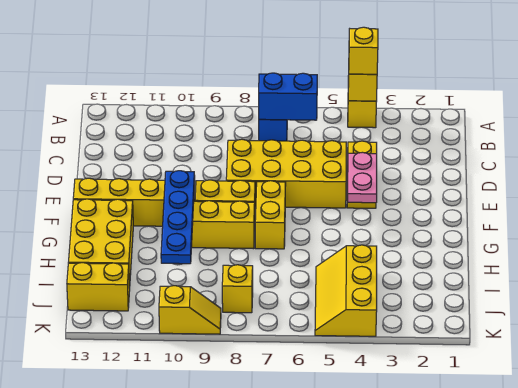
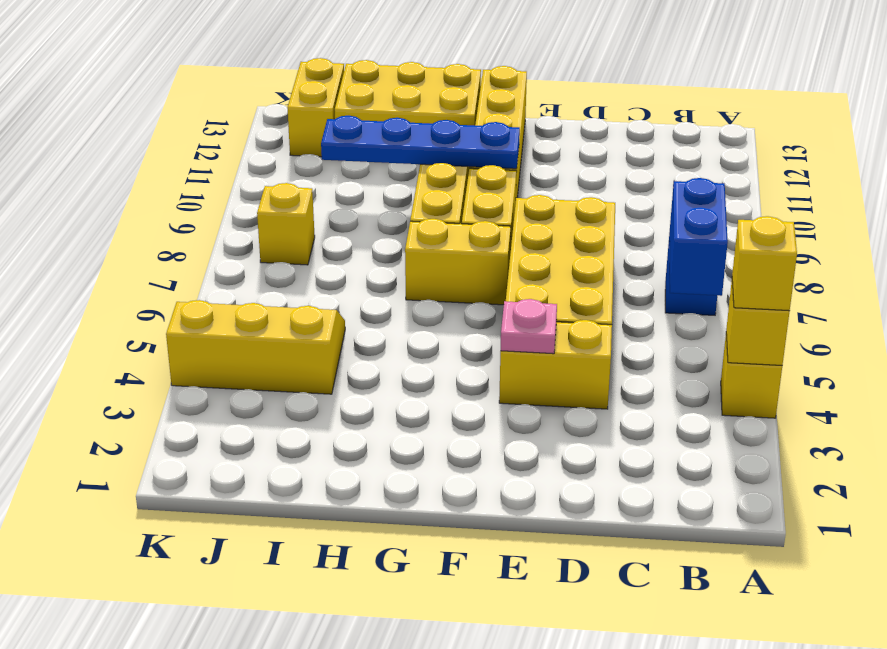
pink plate E4:F4 level 2 -> pink plate E4 level 2
yellow slope K9:K10 level 1 top 10 -> none

